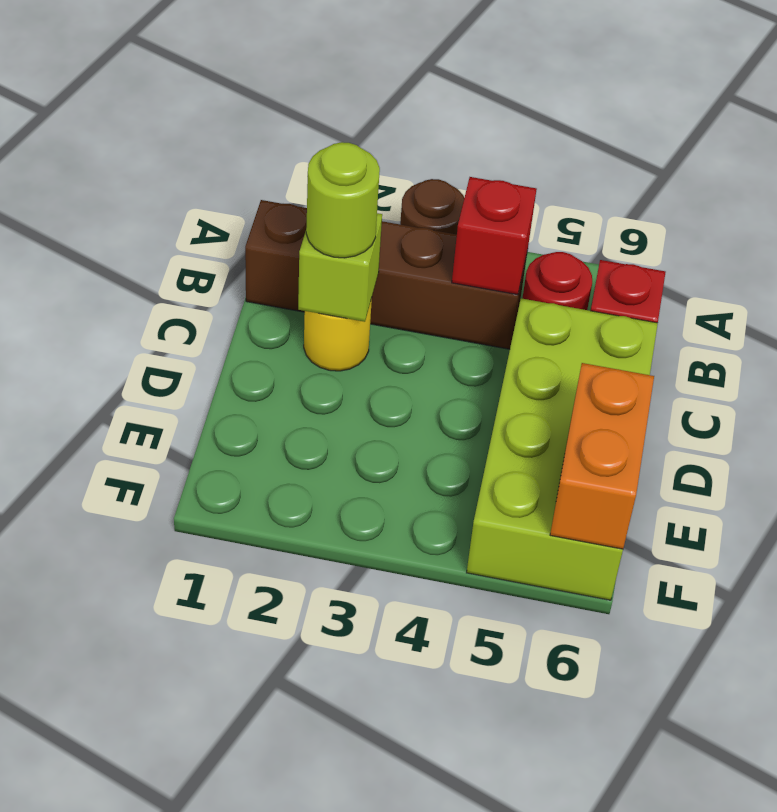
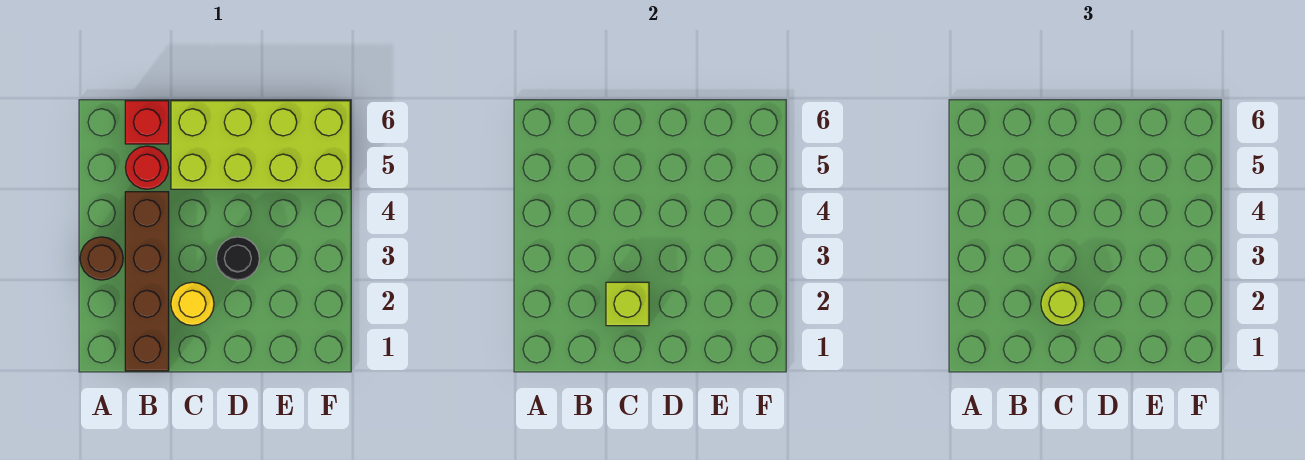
red brick B4 level 2 -> none
none -> black round brick D3 level 1
orange brick E6:F6 level 2 -> none

